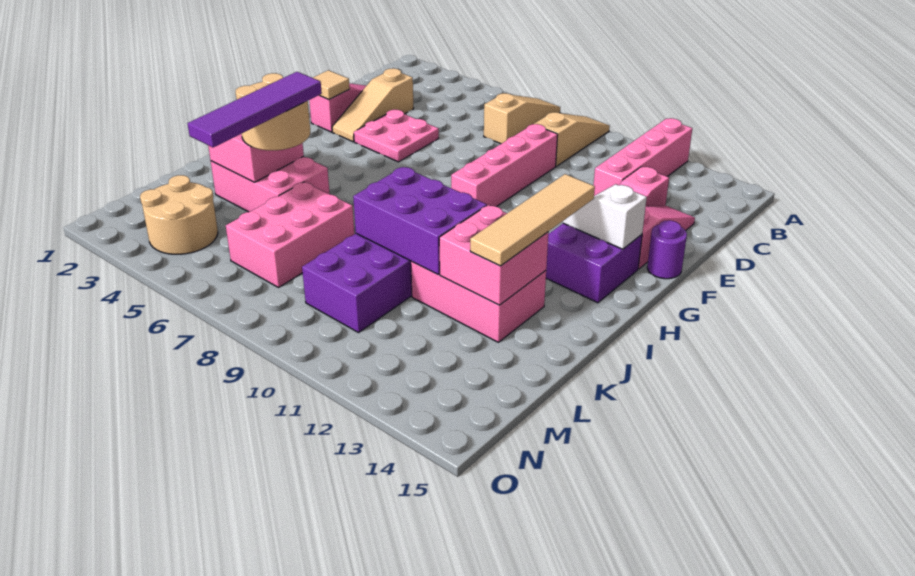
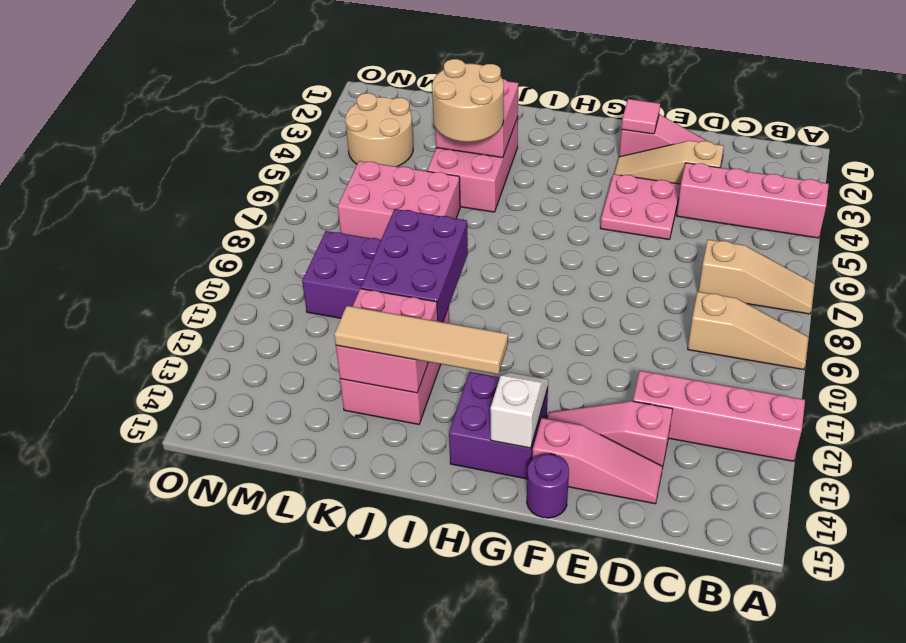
pink brick D9:G9 level 1 -> pink brick A4:D4 level 1
tan tile F2 level 2 -> pink tile F2 level 2
purple tile J5:M5 level 4 -> none

